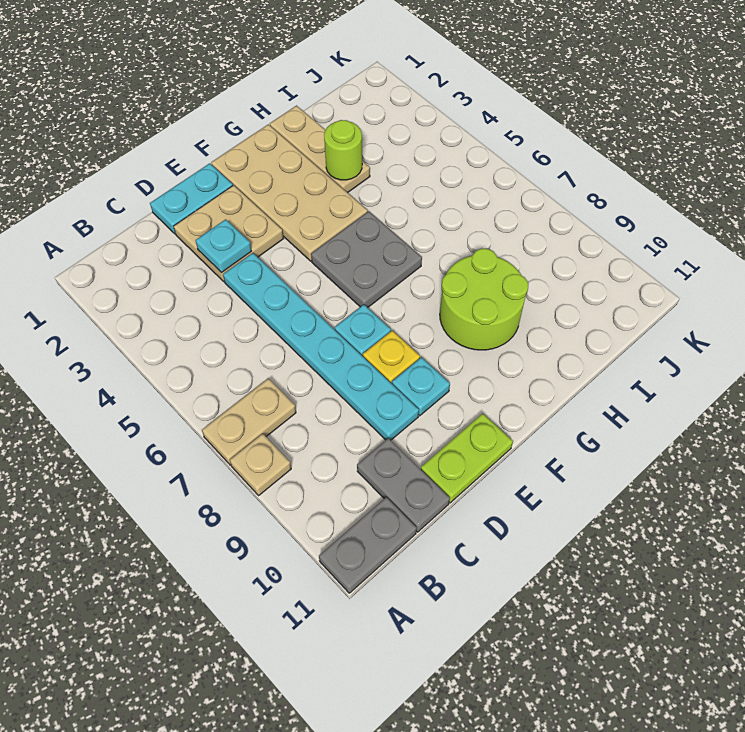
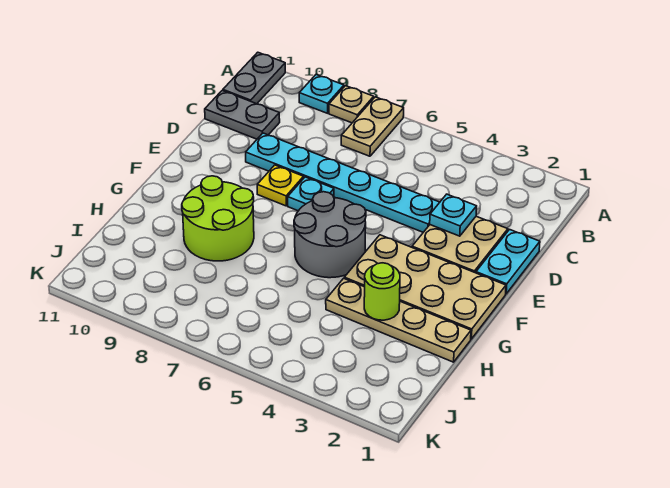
lime plate D11:E11 level 1 -> none
cyan plate E9 level 1 -> cyan plate A9 level 1
grey plate F5:G6 level 1 -> grey round brick F5:G6 level 1
tan plate H1:H3 level 1 -> tan plate H1:H4 level 1

